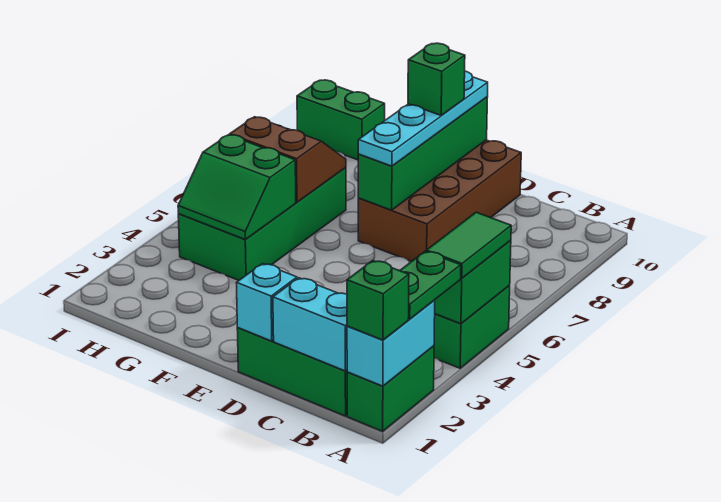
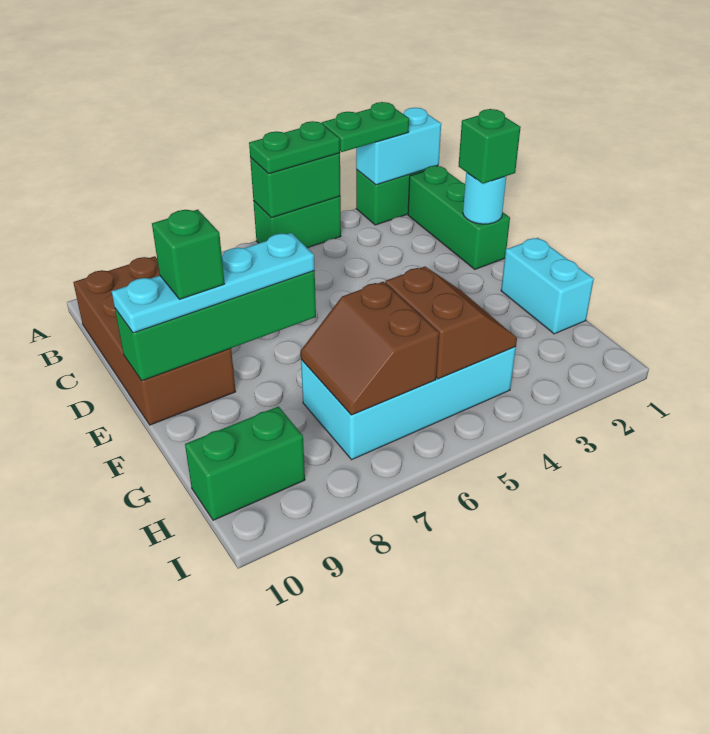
green brick A1 level 3 -> green brick D1 level 3
green tile A4:A5 level 3 -> green plate A4:A5 level 3
cyan brick B1:C1 level 2 -> cyan brick F1:G1 level 1
cyan brick D1 level 2 -> cyan round brick D1 level 2
brown brick D7:E10 level 1 -> brown brick B9:E10 level 1
green brick G4:H7 level 1 -> cyan brick G4:H7 level 1
green slope G4:H5 level 2 top 5 -> brown slope G4:H5 level 2 top 5
green brick H10:I10 level 1 -> green brick H9:H10 level 1

